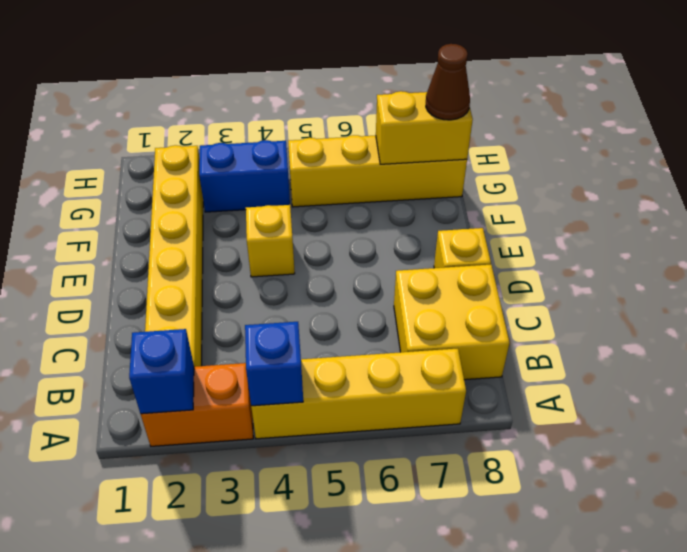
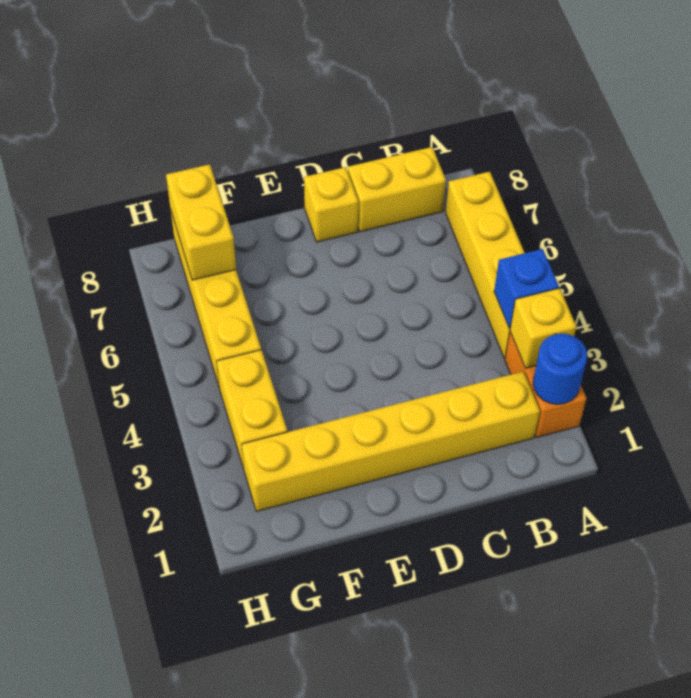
blue brick A2 level 2 -> blue round brick A2 level 2
yellow brick B7:C8 level 1 -> yellow brick B8:C8 level 1
yellow brick E4 level 1 -> yellow brick A3 level 2
blue brick G3:G4 level 1 -> yellow brick G3:G4 level 1
brown cone G8 level 3 -> none

